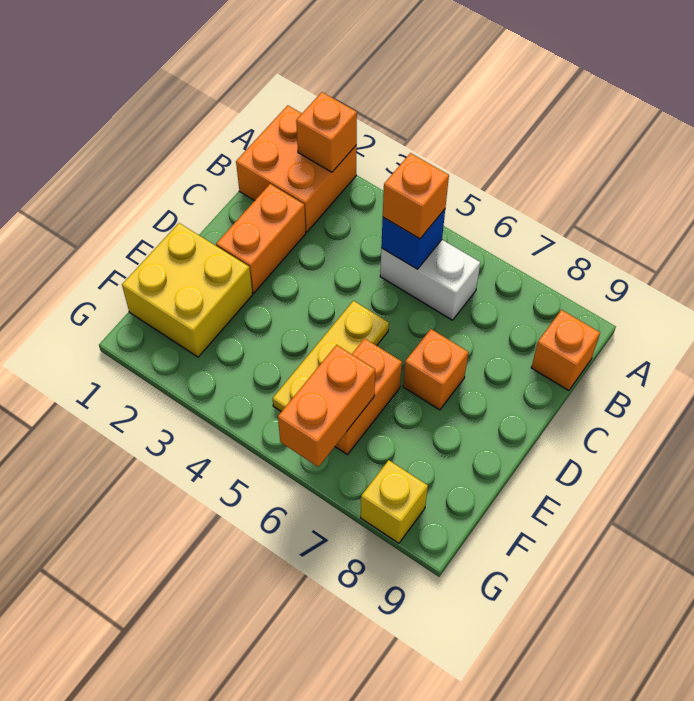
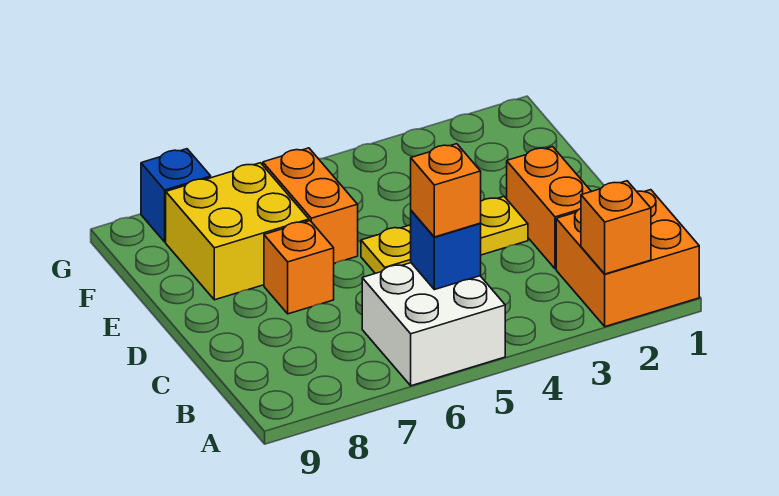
white brick B5:B6 level 1 -> white brick A5:B6 level 1
orange brick B9 level 1 -> none
yellow plate D5:F5 level 1 -> yellow plate D3:D5 level 1
yellow brick E1:F2 level 1 -> yellow brick E7:F8 level 1
orange brick F6:G6 level 2 -> none
yellow brick G8 level 1 -> blue brick G8 level 1

